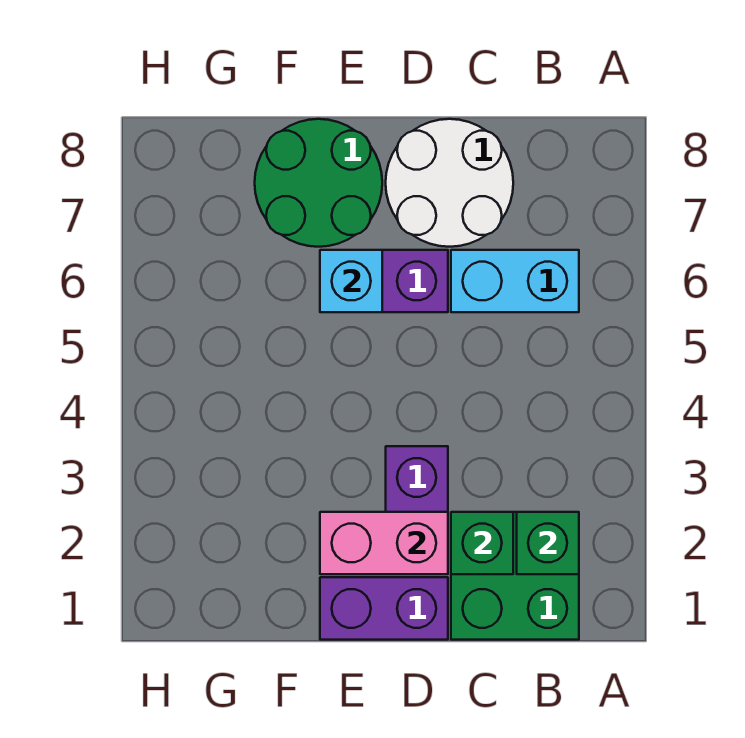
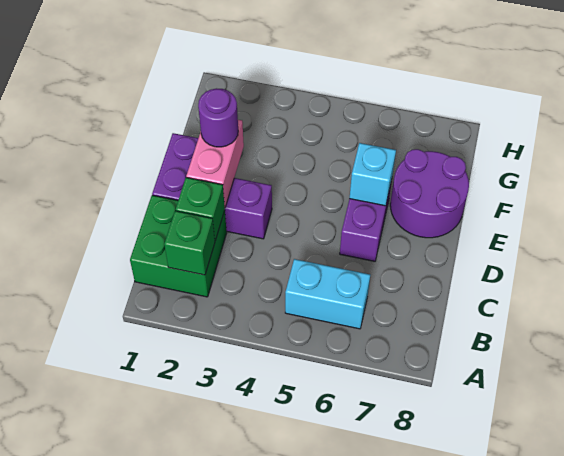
cyan brick B6:C6 level 1 -> cyan brick B5:B6 level 1
white round brick C7:D8 level 1 -> none
none -> purple round brick E2 level 3
green round brick E7:F8 level 1 -> purple round brick E7:F8 level 1

